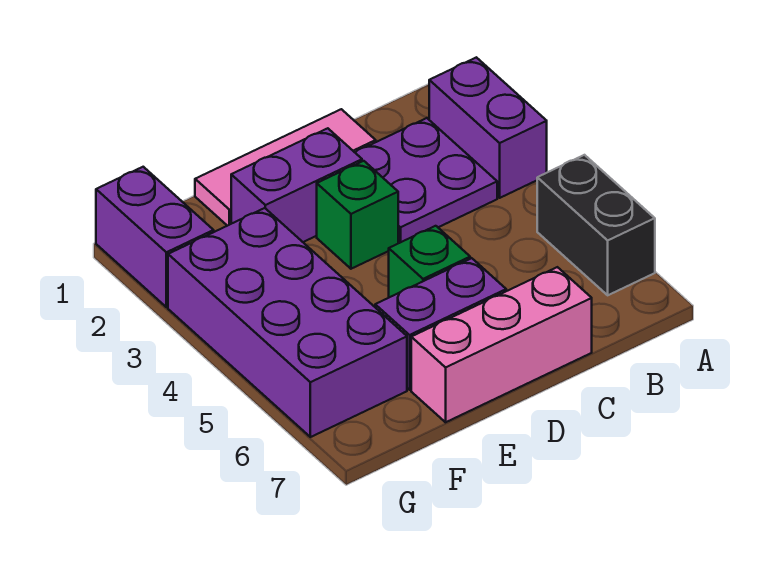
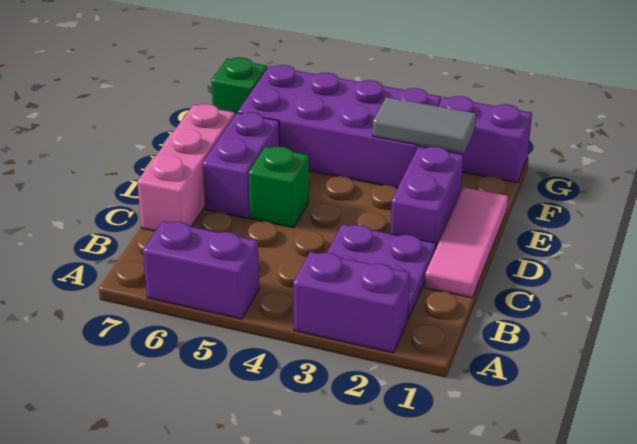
black brick A5:A6 level 1 -> purple brick A5:A6 level 1
green brick D3 level 1 -> green brick G7 level 1
none -> grey tile F2:F3 level 2

